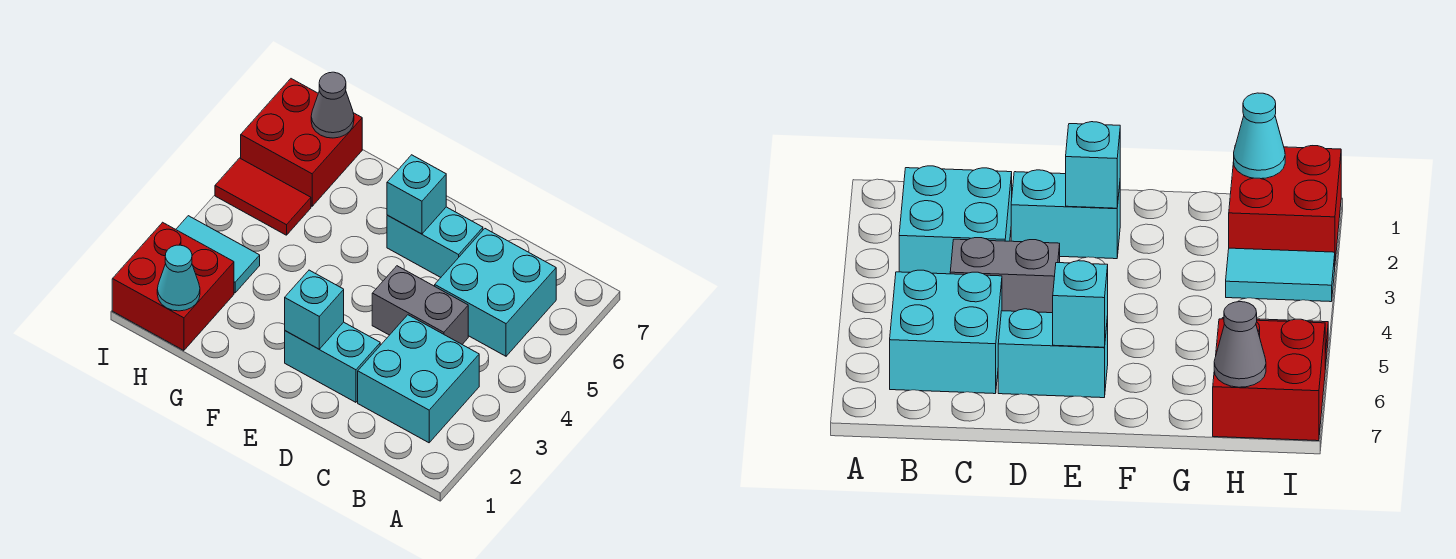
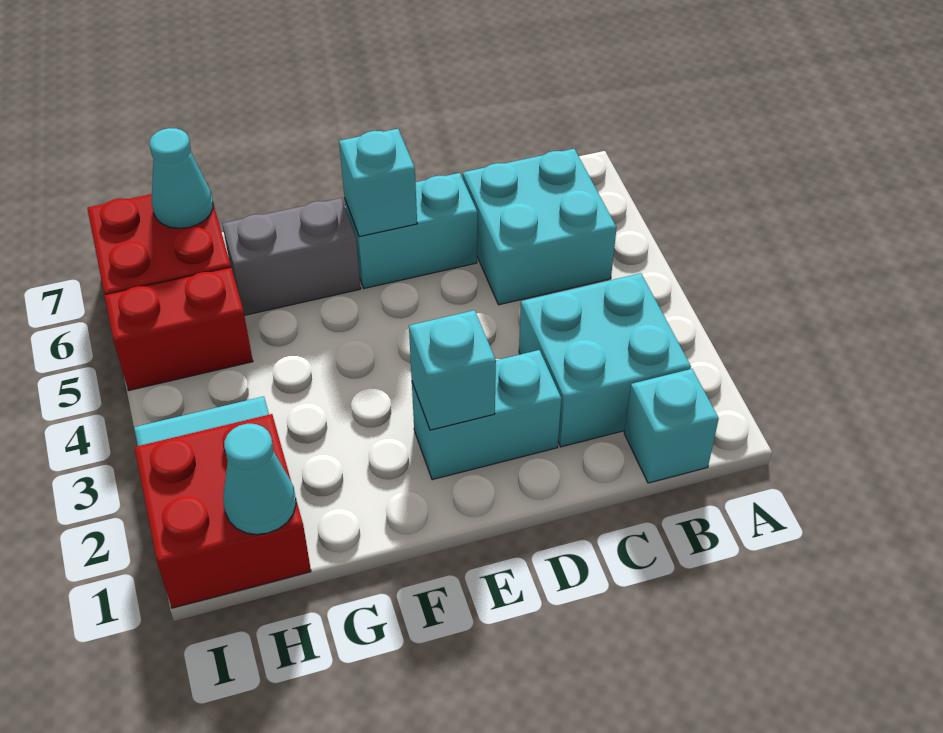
none -> cyan brick B1 level 1
grey brick C4:D4 level 1 -> grey brick F6:G6 level 1
red tile H5:I5 level 1 -> red brick H5:I5 level 1
grey cone H7 level 2 -> cyan cone H7 level 2

